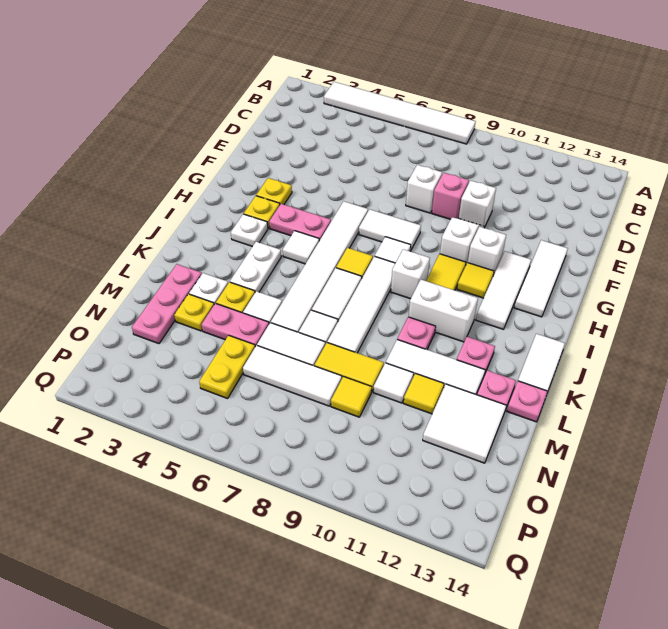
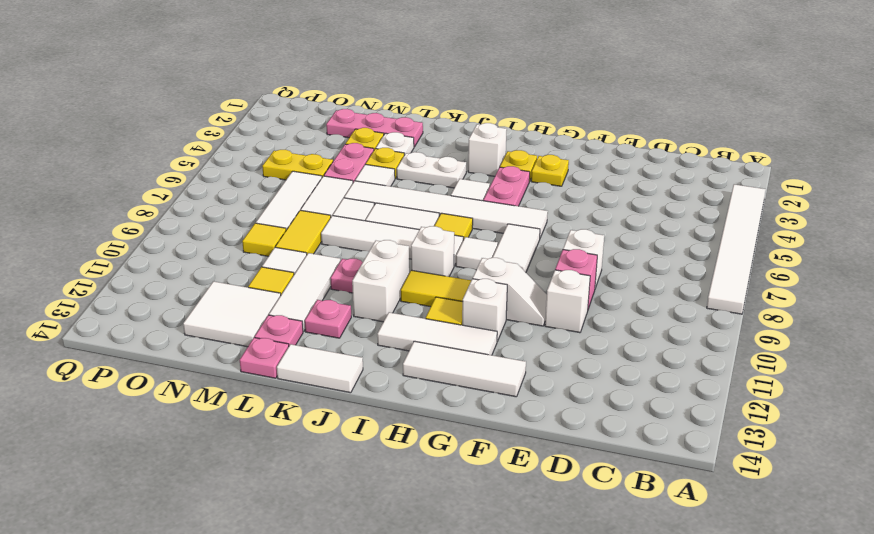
white plate I3 level 1 -> white brick I3 level 1

